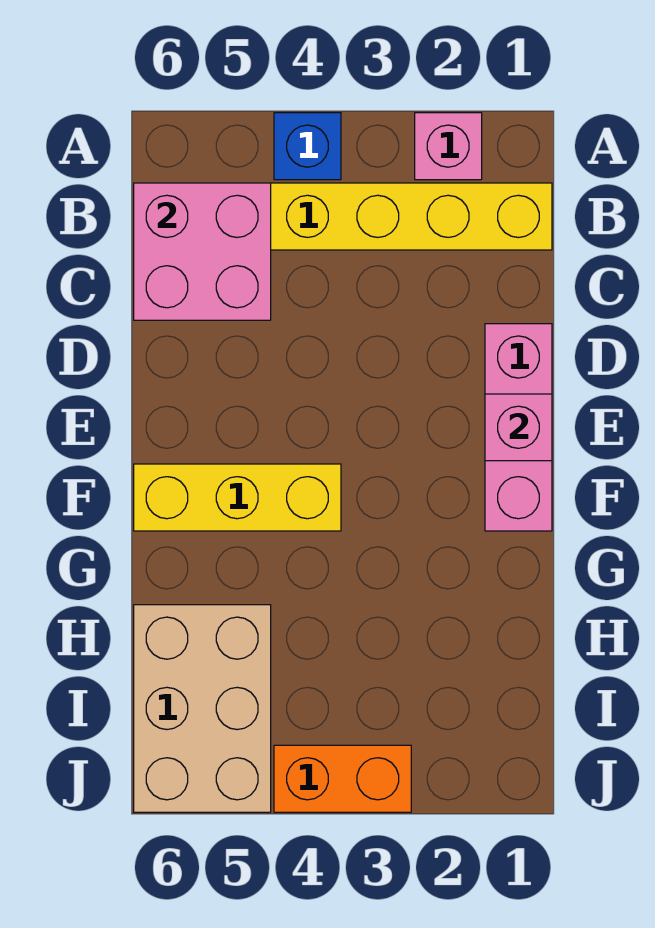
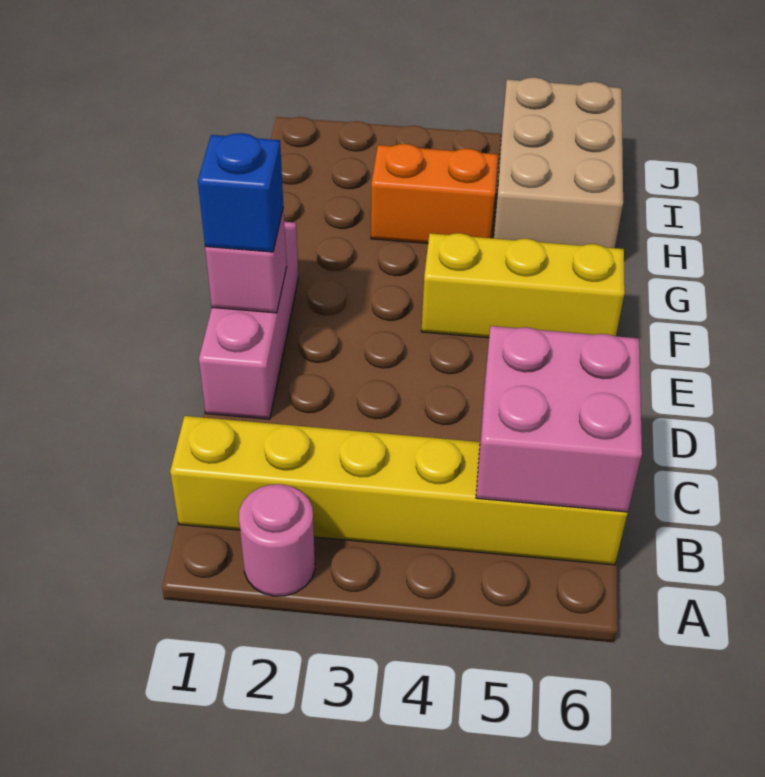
pink brick A2 level 1 -> pink round brick A2 level 1
blue brick A4 level 1 -> blue brick E1 level 3
orange brick J3:J4 level 1 -> orange brick H3:H4 level 1

